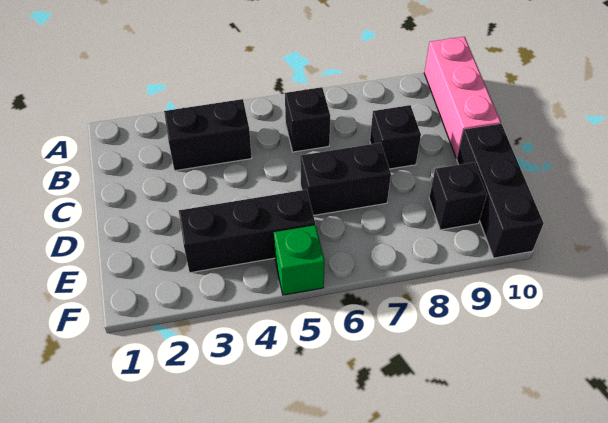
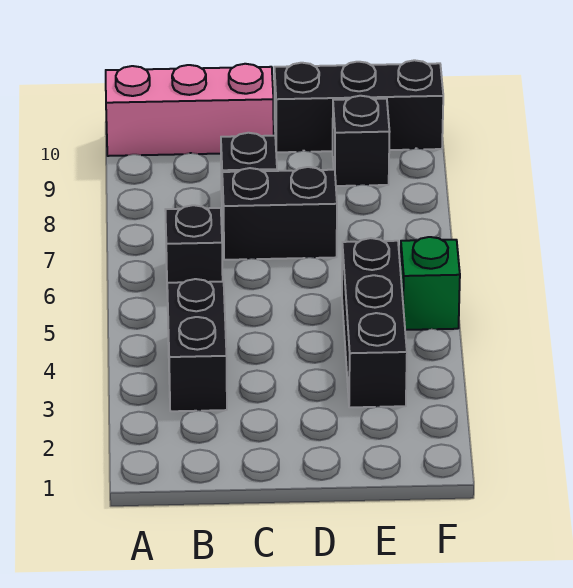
black brick D6:D7 level 1 -> black brick C7:D7 level 1

